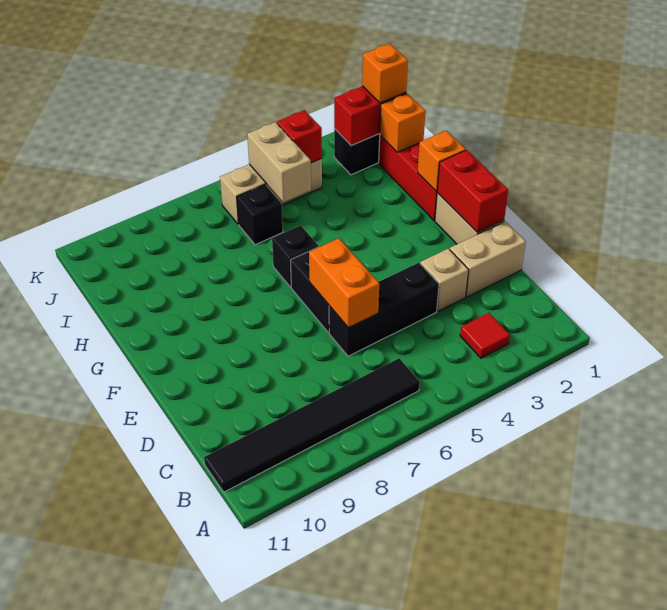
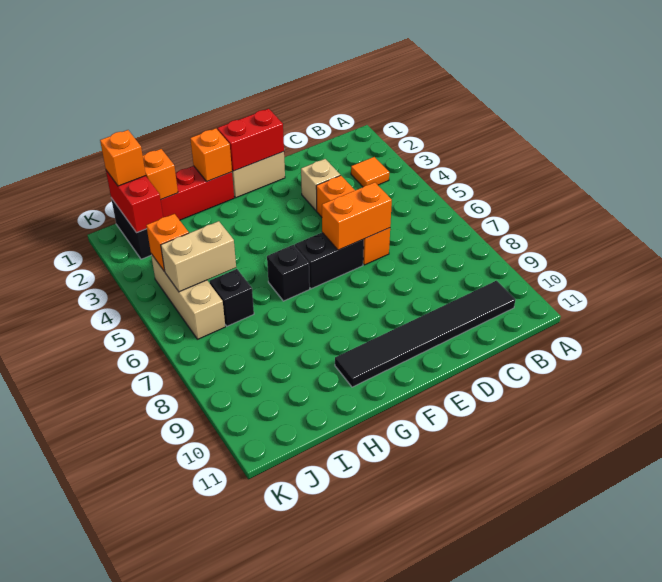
red tile B3 level 1 -> orange tile B3 level 1
black tile B6:B11 level 1 -> black tile B10:G10 level 1
tan brick D1:D2 level 1 -> none
black brick D4:D6 level 1 -> orange brick D4:D6 level 1
red brick J4 level 2 -> orange brick J4 level 2

